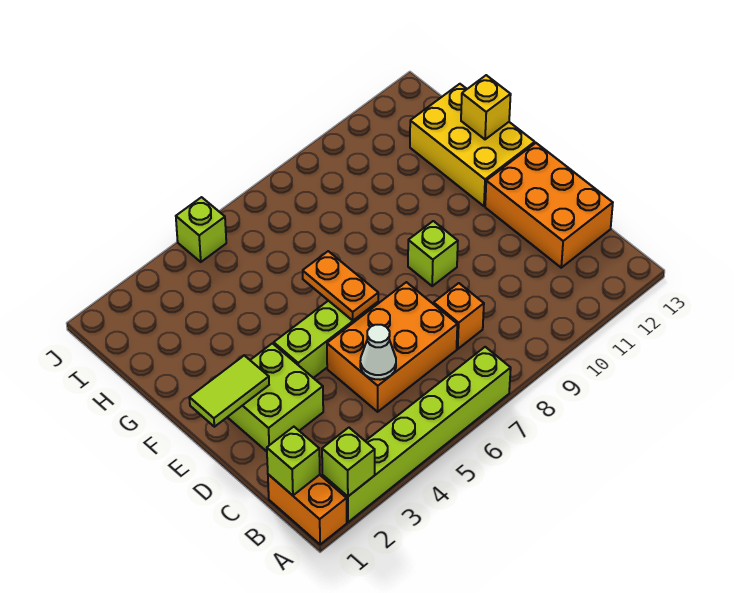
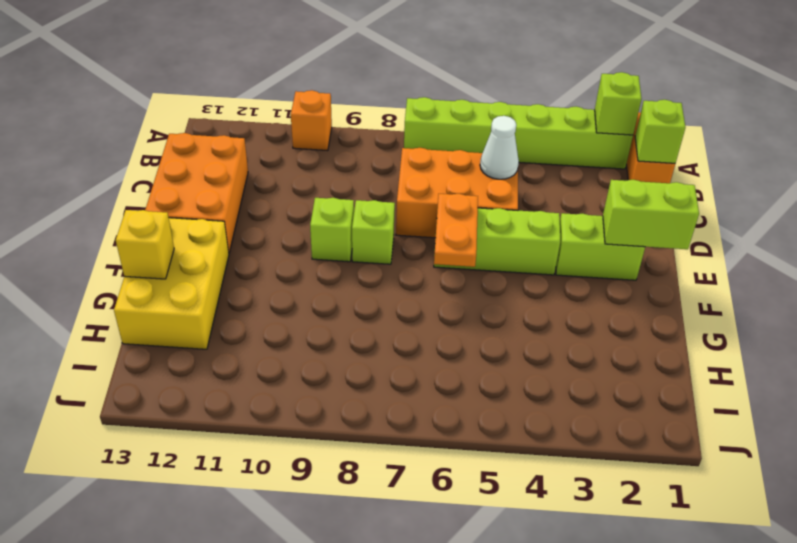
orange brick C8 level 1 -> orange brick A10 level 1
lime brick D2:E3 level 1 -> lime brick E2:E3 level 1
lime tile E1:E2 level 2 -> lime brick E1:E2 level 2
lime brick J5 level 1 -> lime brick E8 level 1

